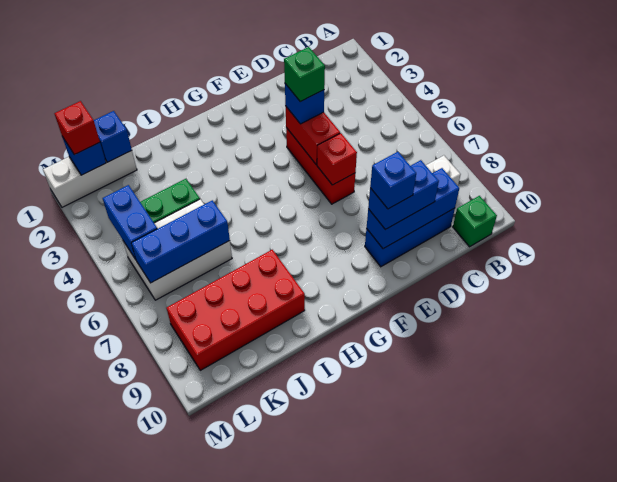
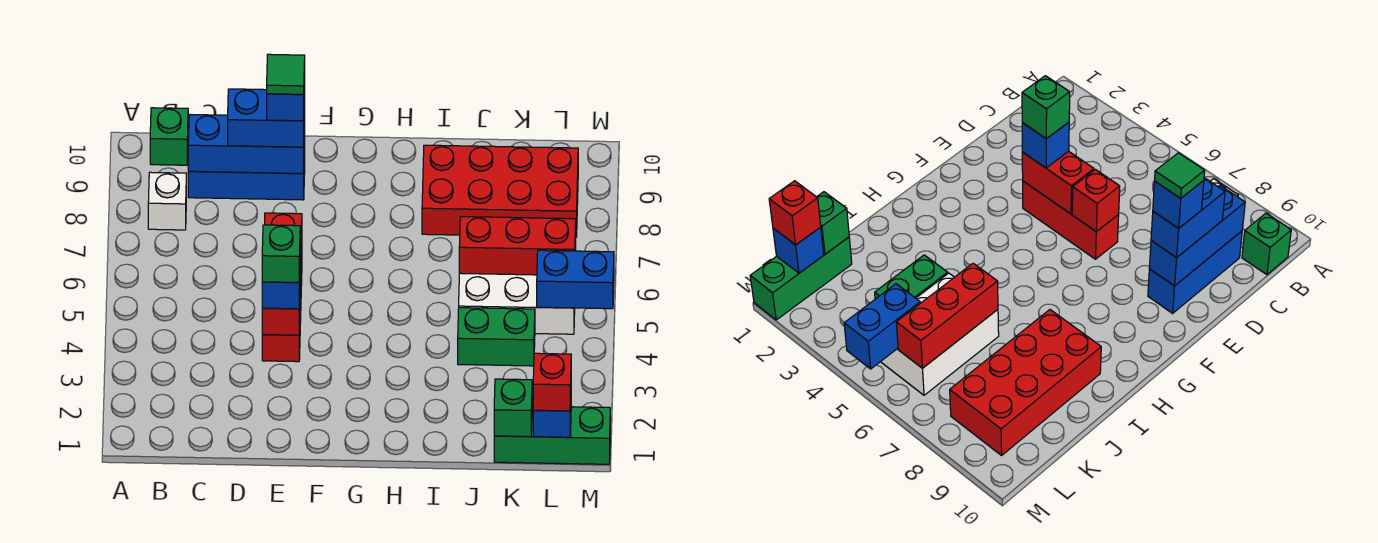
none -> green tile E9 level 5
blue brick J6:L6 level 2 -> red brick J6:L6 level 2
white brick K1:M1 level 1 -> green brick K1:M1 level 1
blue brick K1 level 2 -> green brick K1 level 2
blue brick L4:L5 level 2 -> blue brick L5:M5 level 2

